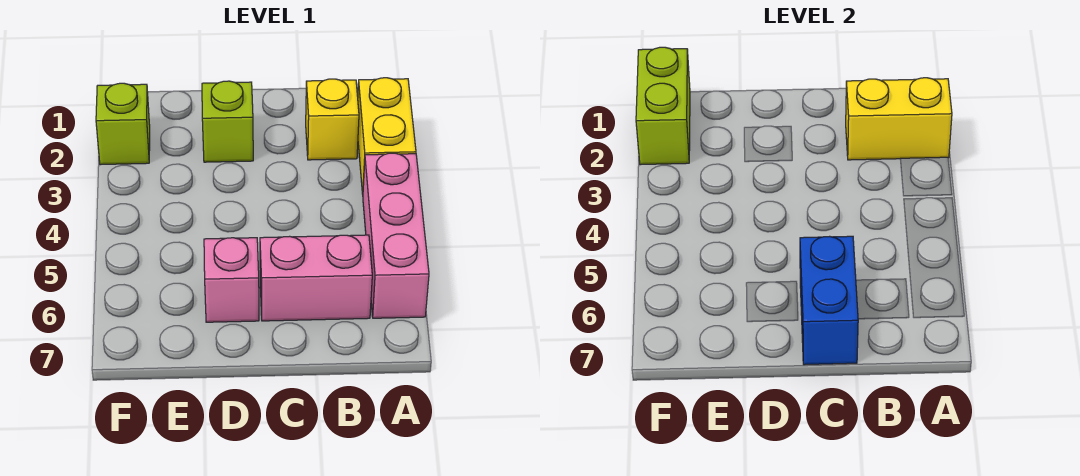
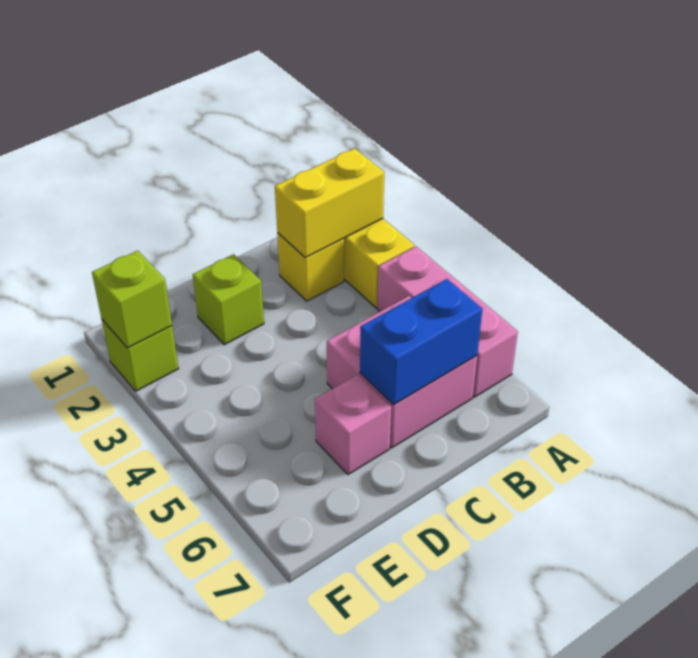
pink brick B6:C6 level 1 -> pink brick B5:C6 level 1
blue brick C6:C7 level 2 -> blue brick B6:C6 level 2
lime brick F1:F2 level 2 -> lime brick F2 level 2

